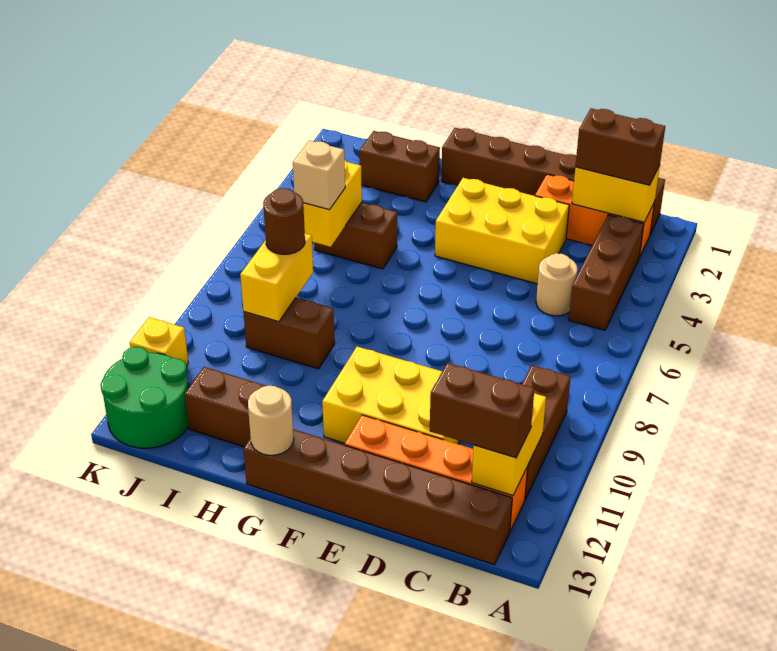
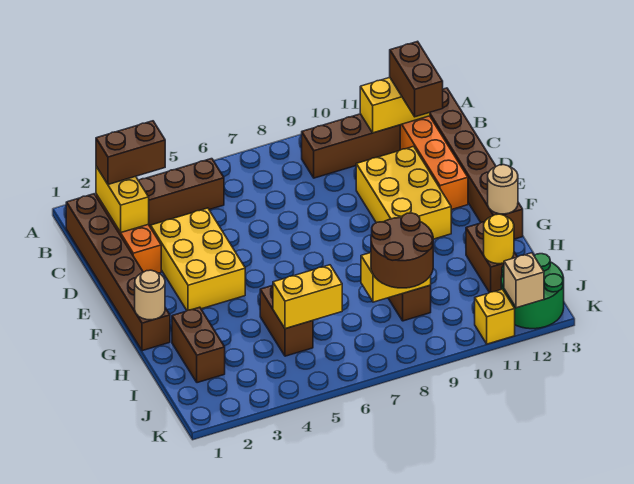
brown brick B2:C2 level 3 -> brown brick B2:B3 level 3
tan round brick C5 level 1 -> tan round brick G1 level 2
tan brick I6 level 3 -> tan brick K12 level 2
brown round brick I8 level 3 -> brown round brick I8:J9 level 3
none -> yellow round brick I12 level 2

